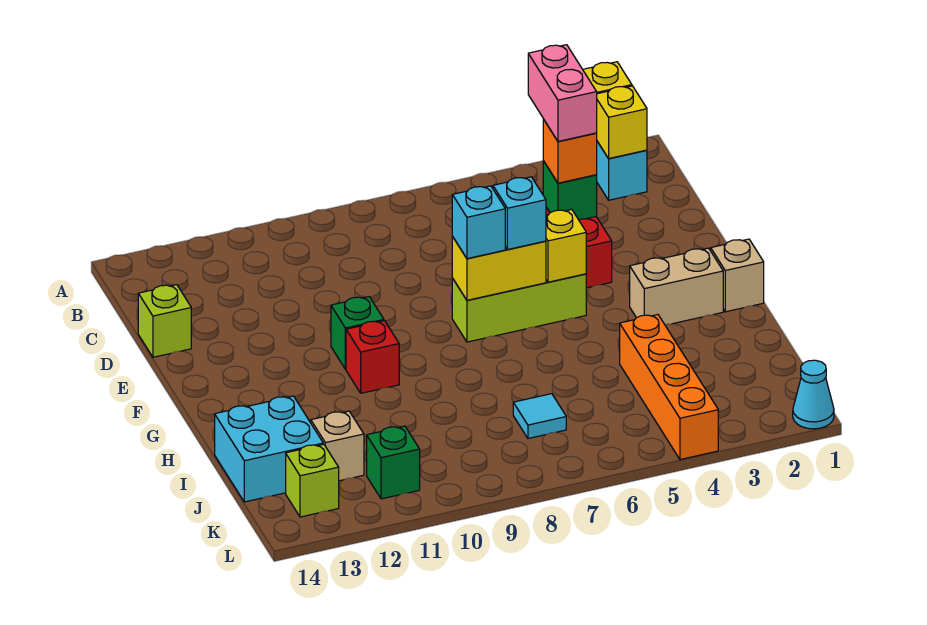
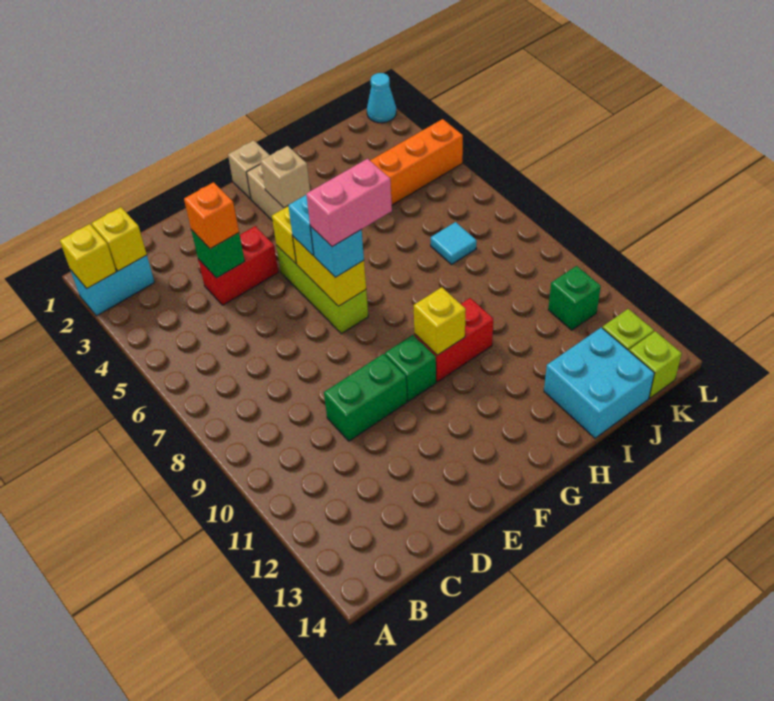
pink brick C4:D4 level 4 -> pink brick F7:G7 level 4
none -> green brick D10:E10 level 1
lime brick D14 level 1 -> lime brick K14 level 1
red brick G10 level 1 -> red brick G10:H10 level 1
none -> yellow brick G10 level 2
tan brick J12 level 1 -> tan brick G3 level 2

